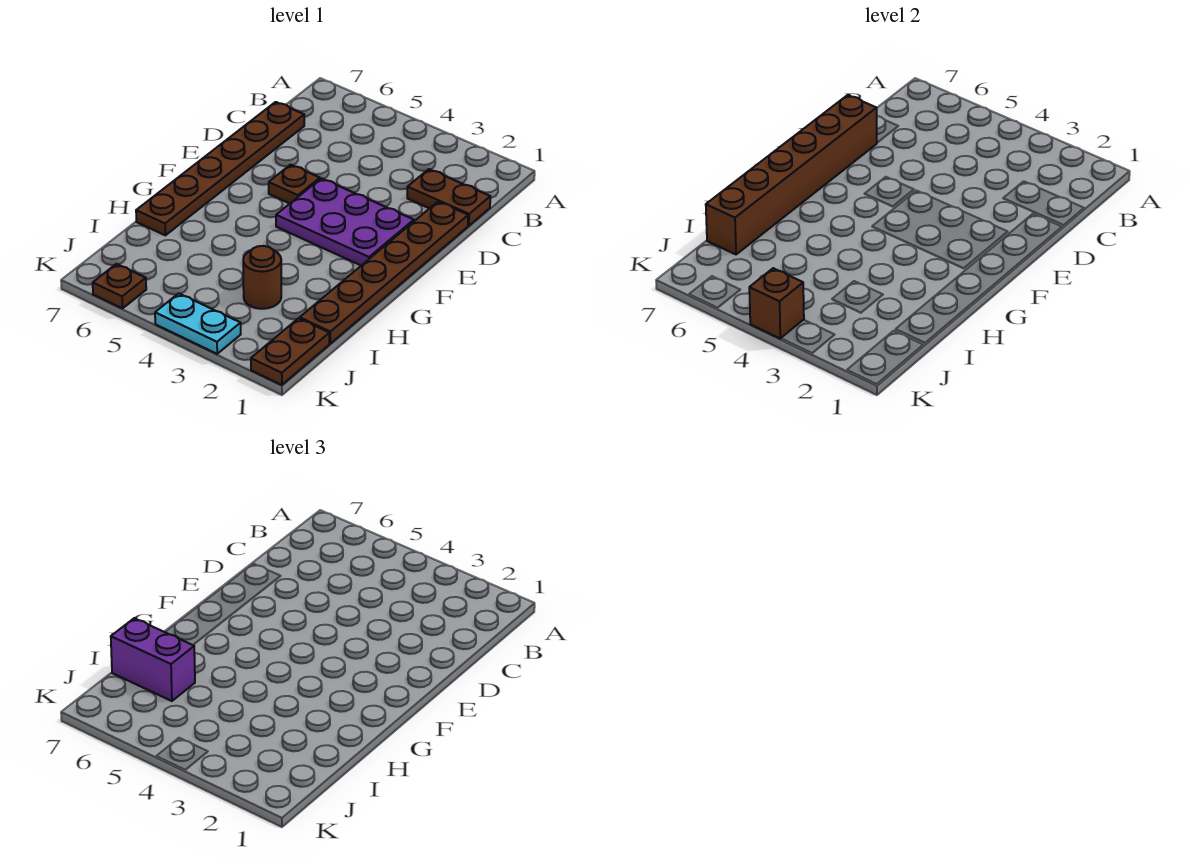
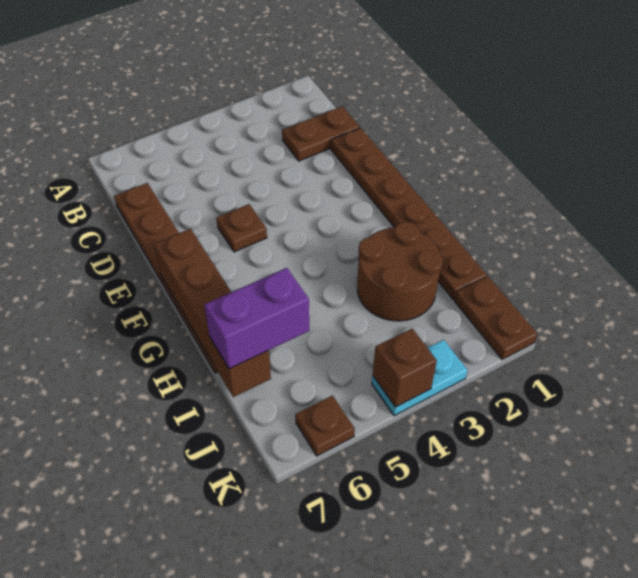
brown brick D7:I7 level 2 -> brown brick F7:I7 level 2
purple plate E2:F4 level 1 -> none
brown round brick I3 level 1 -> brown round brick H2:I3 level 1

